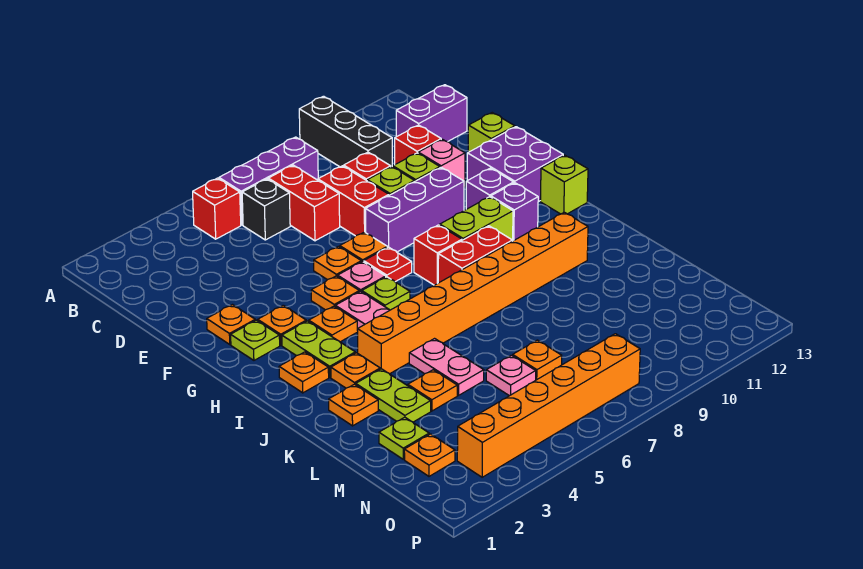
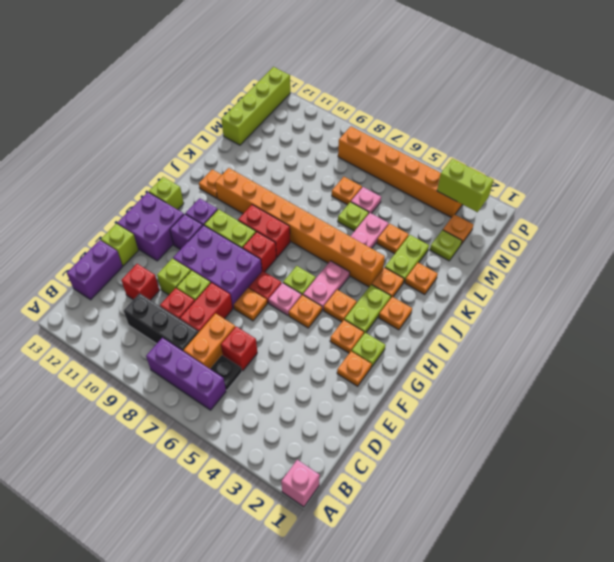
black brick A10:C10 level 1 -> black brick C8:C10 level 1
red brick B5 level 1 -> red brick D6 level 1
black brick C6 level 1 -> black plate C6 level 1
red brick C7:D7 level 1 -> orange brick C7:D7 level 1
purple brick C12:C13 level 1 -> purple brick C13:D13 level 1
pink brick E11 level 1 -> pink brick A1 level 1
orange plate F6 level 1 -> orange plate J12 level 1
purple brick F8:F10 level 1 -> purple brick F8:G10 level 1
none -> lime plate L6 level 1
none -> lime brick M13:P13 level 1
none -> lime brick O2:O3 level 2

